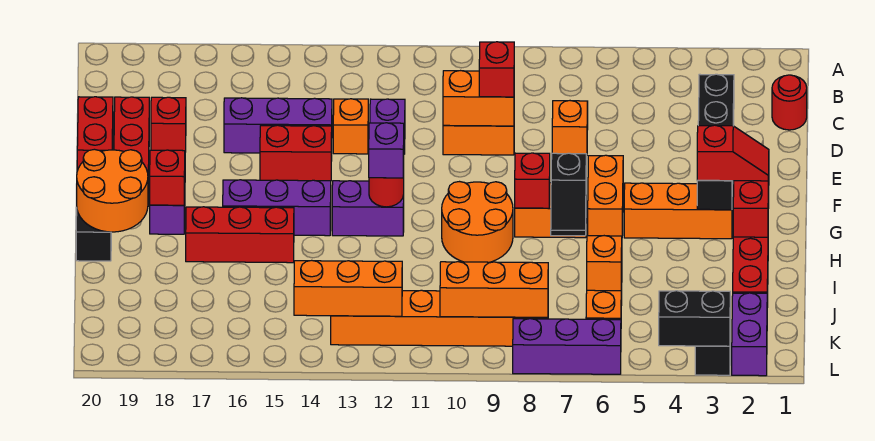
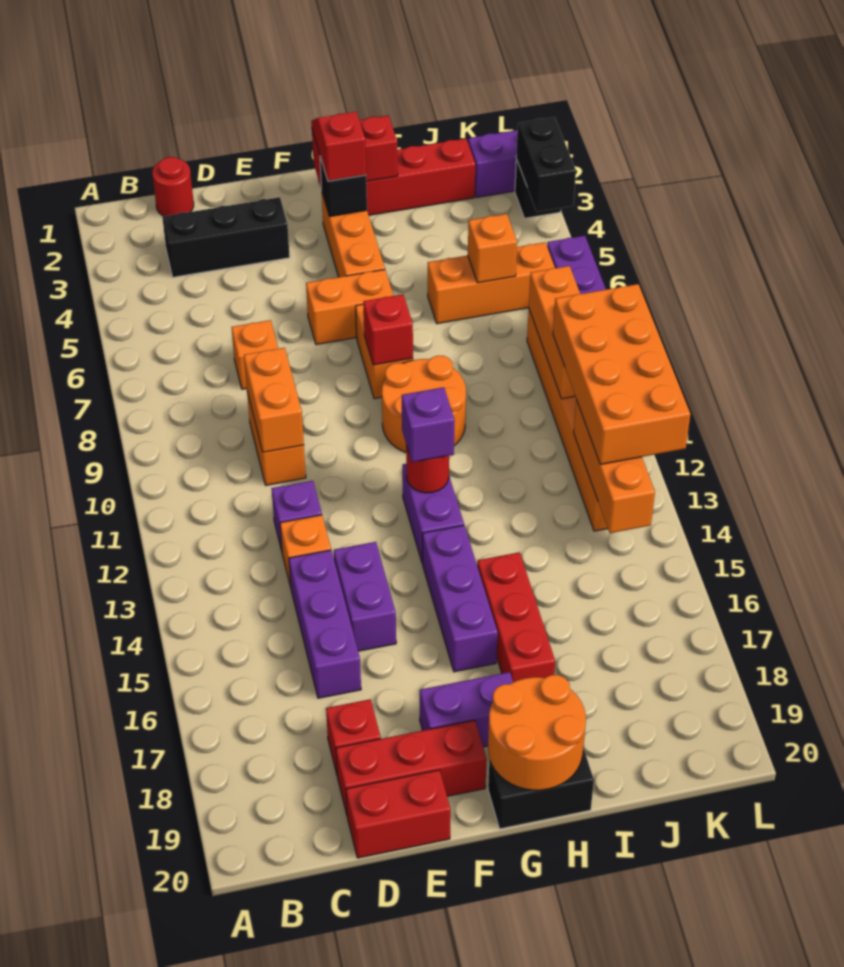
red brick D9 level 3 -> none
red brick E14:E15 level 1 -> purple brick E14:E15 level 1
black slope G7:H7 level 2 top G -> none
red brick G18 level 2 -> none
none -> orange brick K10:L13 level 3

